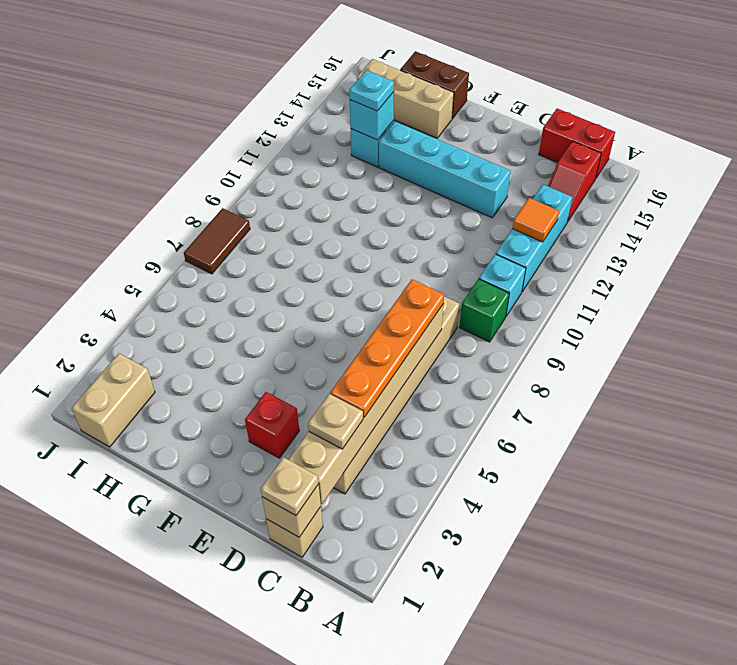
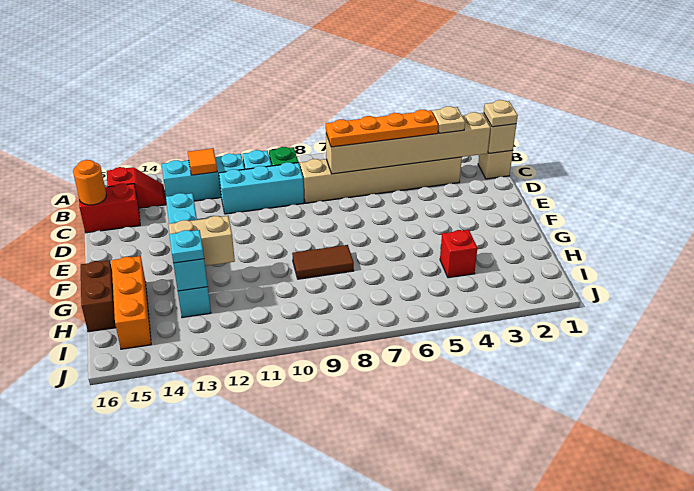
red brick B16:C16 level 1 -> red brick C15:C16 level 1
none -> cyan brick C9:C11 level 1
none -> orange round brick C16 level 2
red brick E3 level 1 -> red brick H4 level 1
tan brick G15:I15 level 1 -> orange brick G15:I15 level 1
tan brick I1:I2 level 1 -> tan brick G12:G13 level 2
brown tile J7:J8 level 1 -> brown tile G8:G9 level 1

